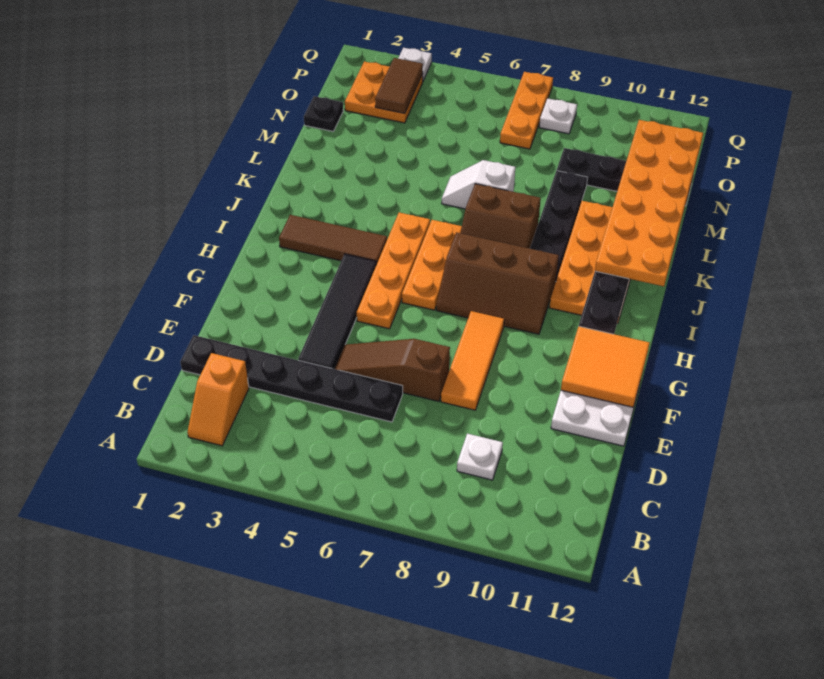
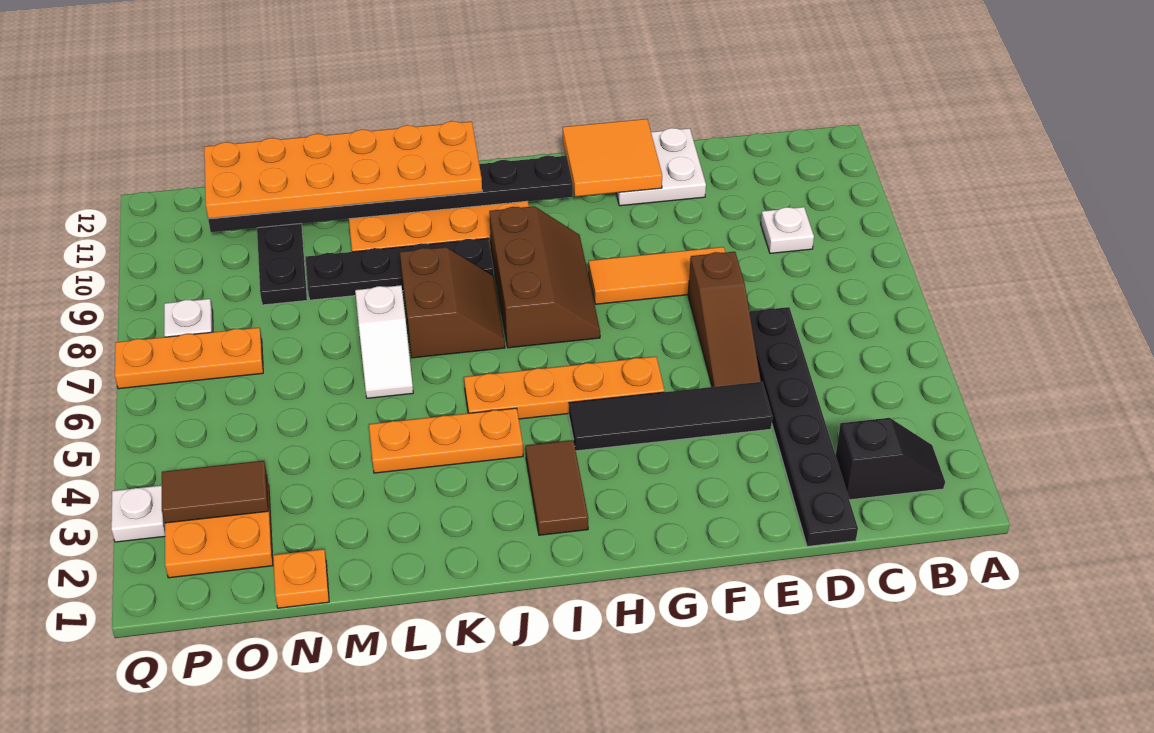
orange slope B2:C2 level 1 top C -> black slope B2:C2 level 1 top C
orange plate H6:J6 level 1 -> orange plate J4:L4 level 1
brown tile I2:I4 level 1 -> brown tile I2:I3 level 1
black plate N1 level 1 -> orange plate N1 level 1

